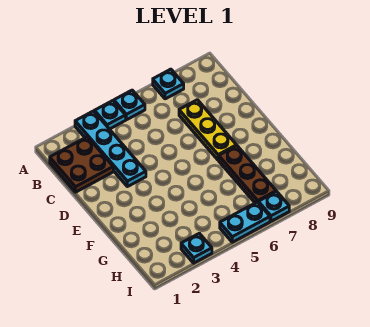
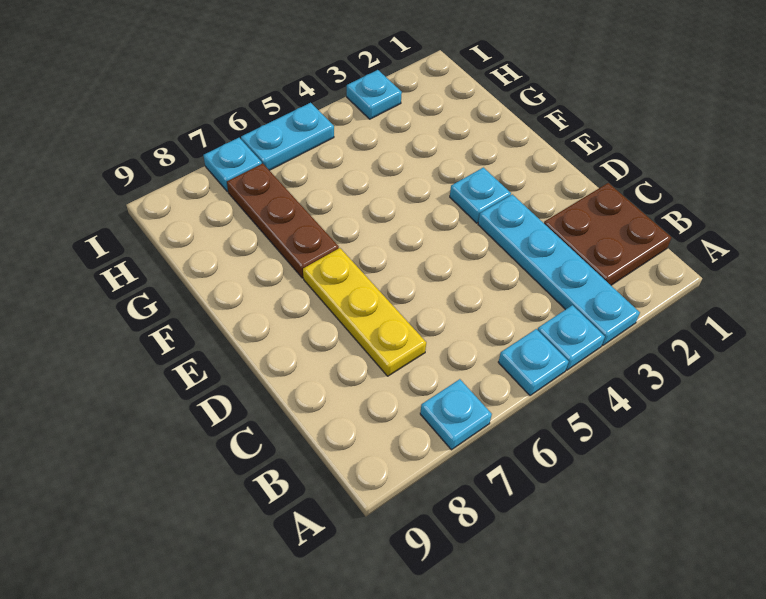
none -> cyan plate E3 level 1

